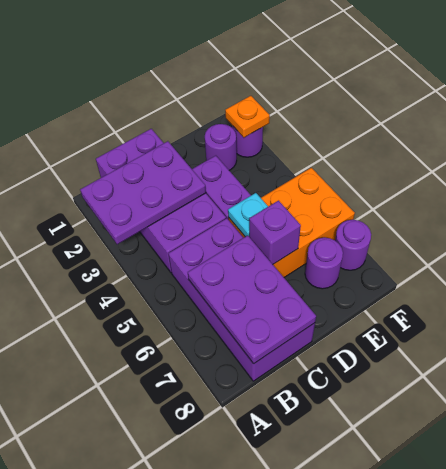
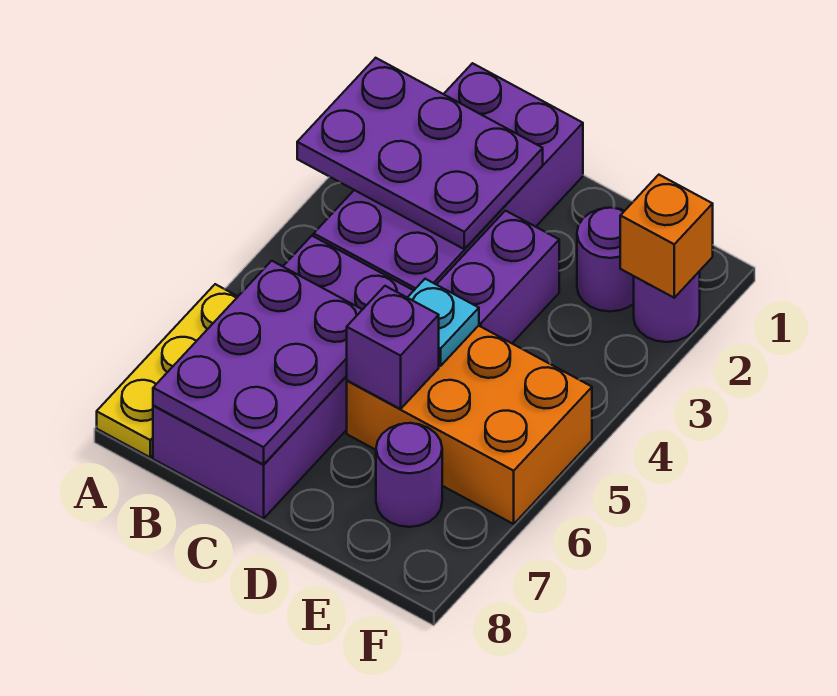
none -> yellow plate A6:A8 level 1
orange plate F2 level 2 -> orange brick F2 level 2
purple round brick F7 level 1 -> none

